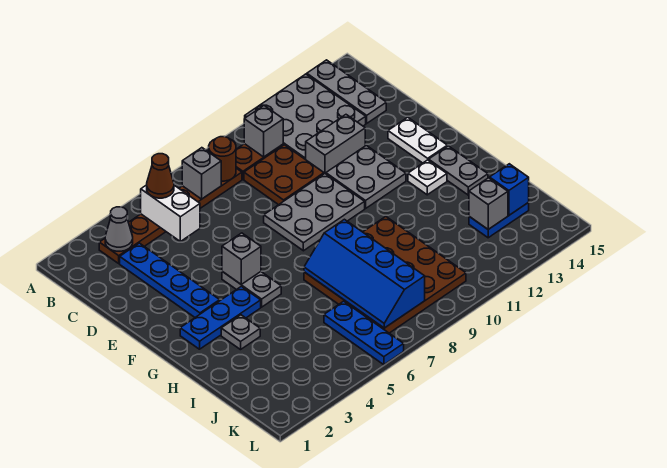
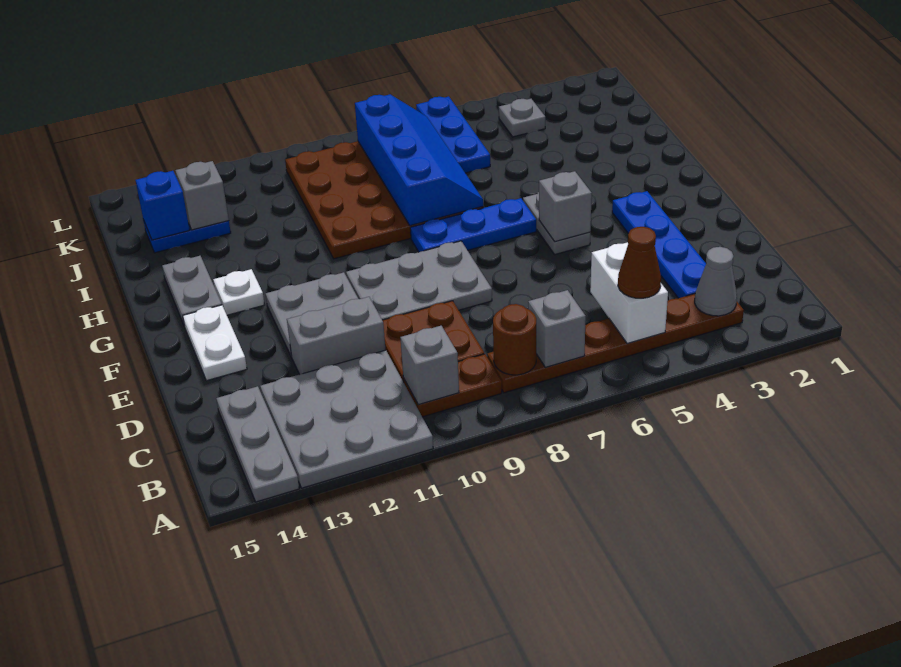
blue plate G2:G4 level 1 -> blue plate G6:G8 level 1
grey plate H3 level 1 -> grey plate K4 level 1

